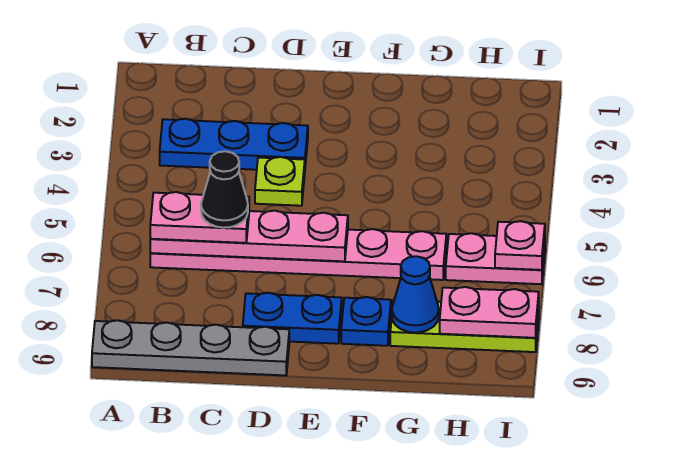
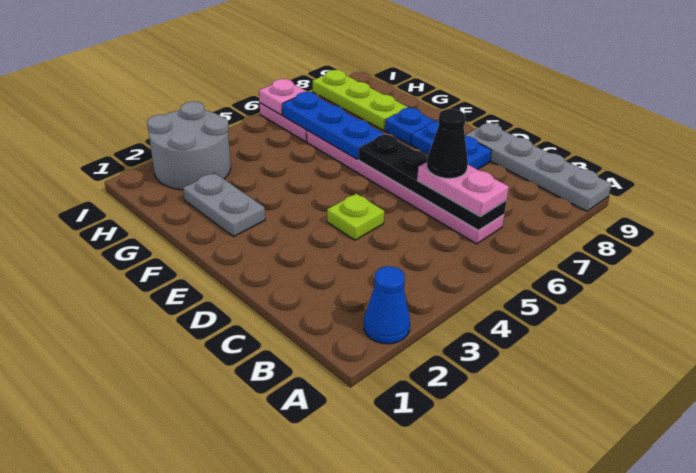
blue plate B3:D3 level 1 -> blue plate F6:H6 level 2
pink plate B6:E6 level 2 -> black plate B6:E6 level 2
none -> grey plate F2:G2 level 1
blue cone G8 level 2 -> blue cone A2 level 1
none -> grey round brick H2:I3 level 1
pink plate H8:I8 level 2 -> none

